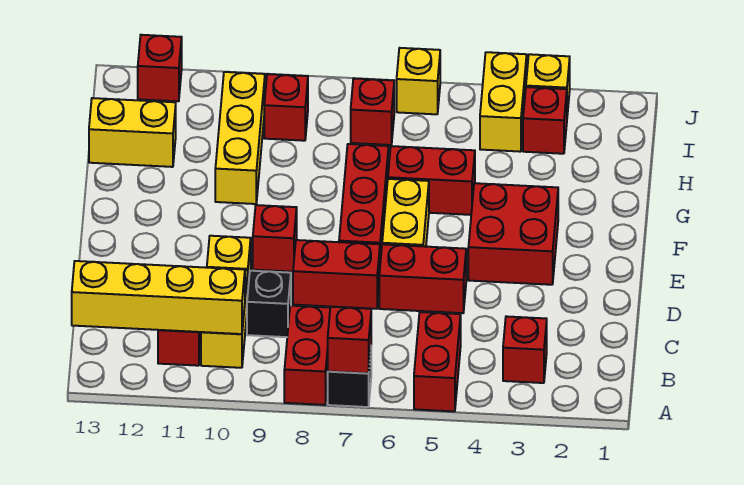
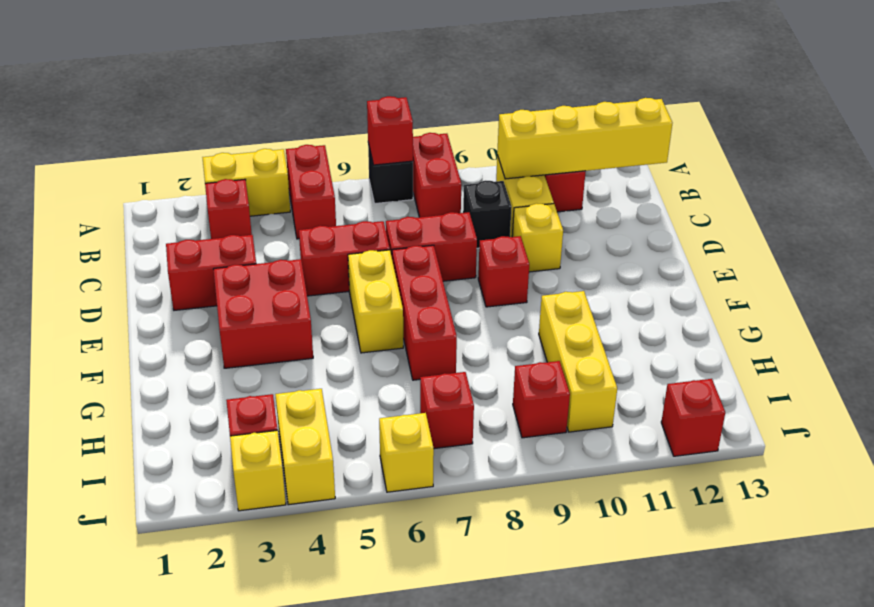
red brick G5:G6 level 1 -> red brick D2:D3 level 1
yellow brick H12:H13 level 1 -> yellow brick A3:A4 level 1

